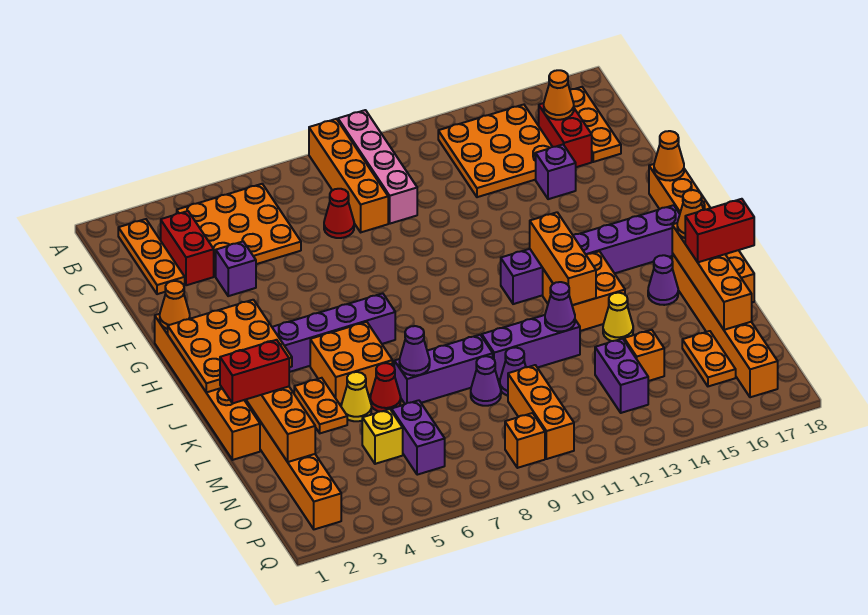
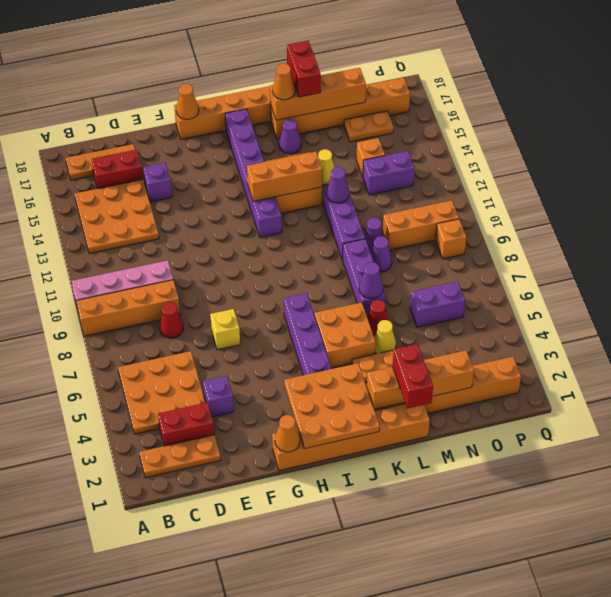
orange cone C16 level 2 -> none
yellow brick N5 level 1 -> yellow brick F7 level 1

